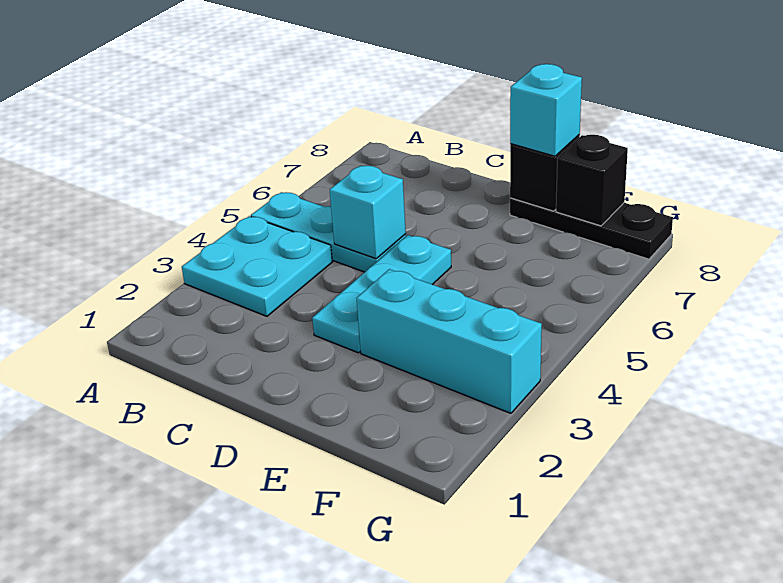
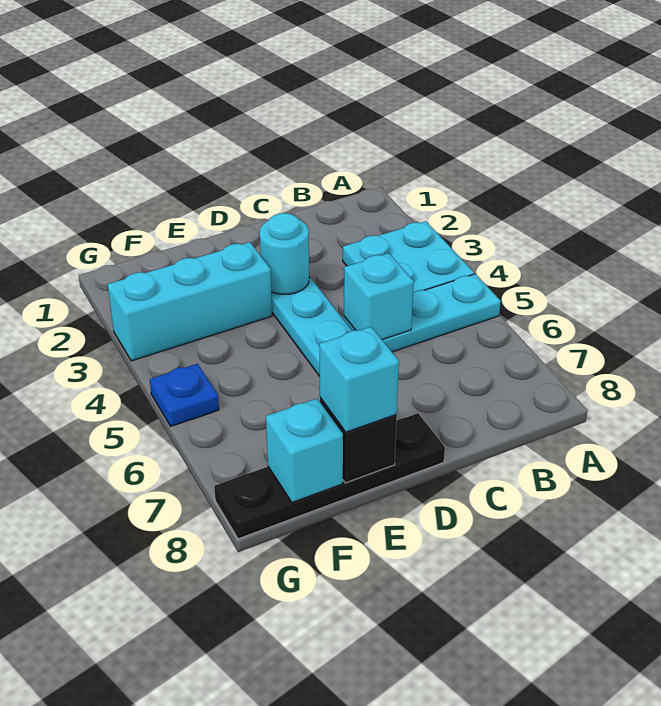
none -> cyan round brick D3 level 2
black plate E8:G8 level 1 -> black plate D8:G8 level 1
black brick F8 level 2 -> cyan brick F8 level 2
none -> blue plate G5 level 1

